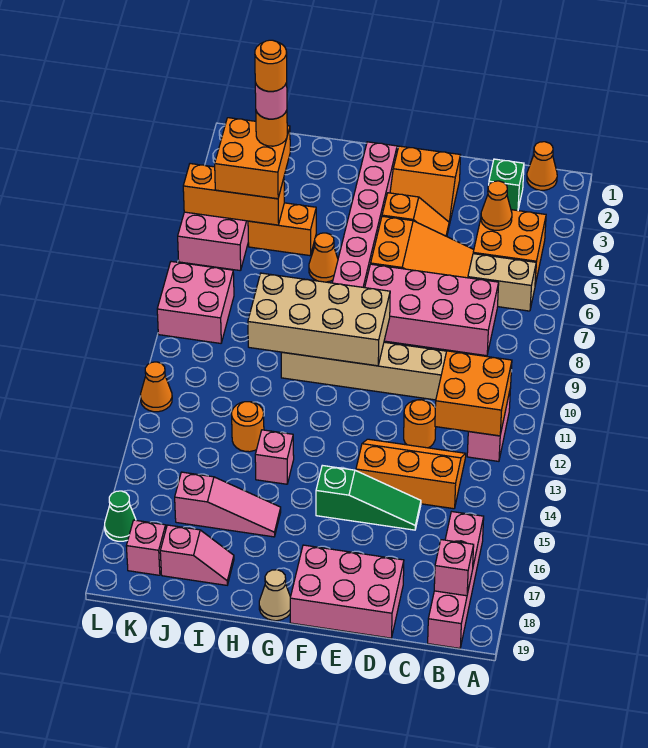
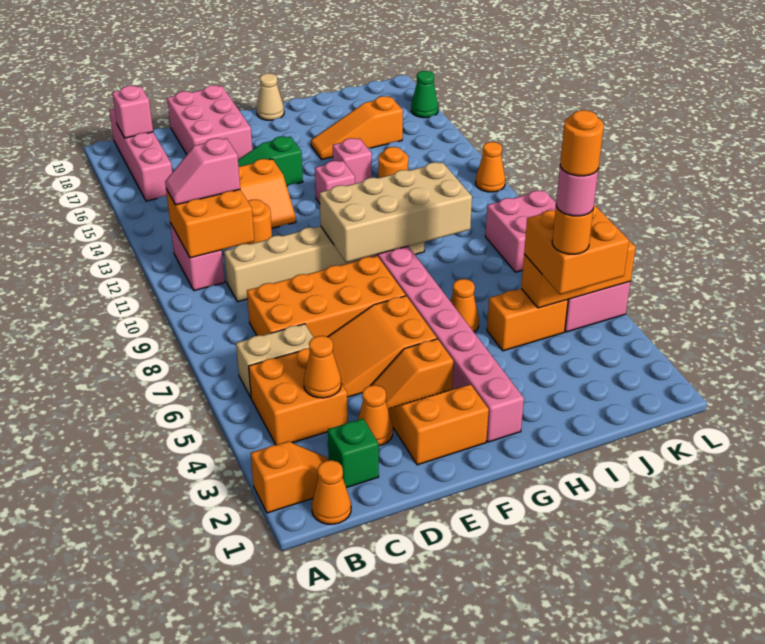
none -> orange slope A2:B2 level 1 top A
pink brick C7:F8 level 1 -> orange brick C7:F8 level 1
none -> orange cone D3 level 1
pink brick D18:F19 level 1 -> pink brick D17:E19 level 1
pink slope H16:J16 level 1 top J -> orange slope H16:J16 level 1 top J
pink slope I18:J18 level 1 top J -> pink slope B12:C12 level 3 top C
pink brick K18 level 1 -> pink brick G13 level 1

